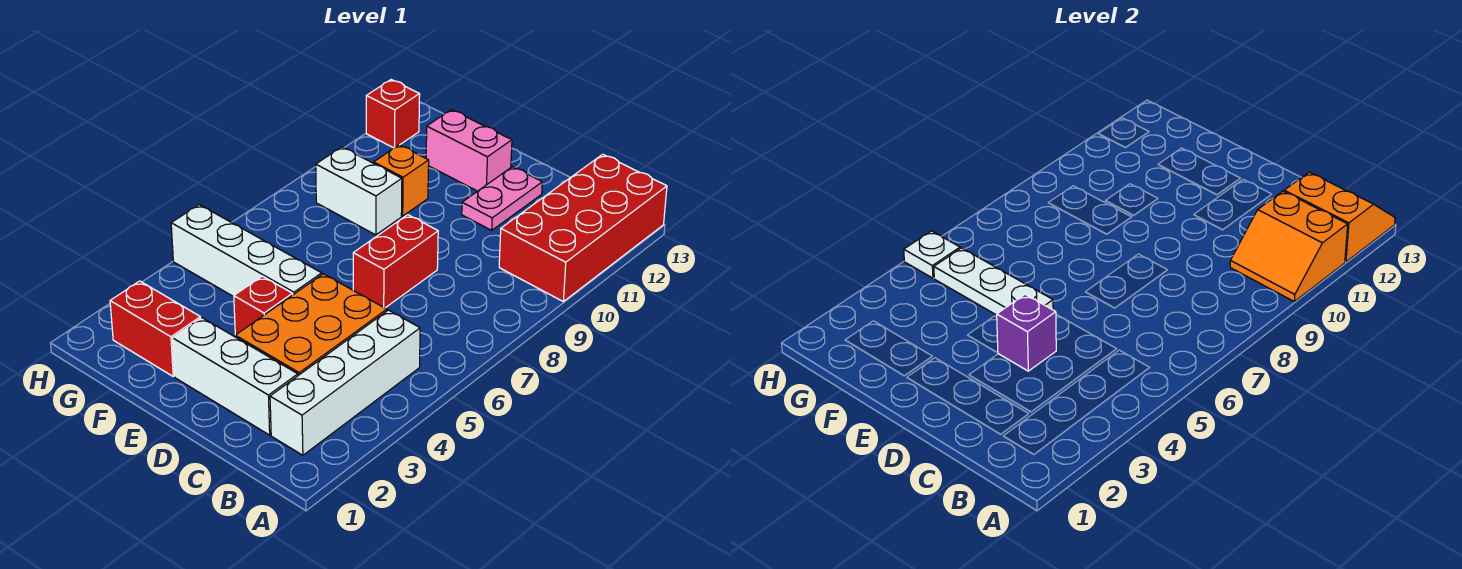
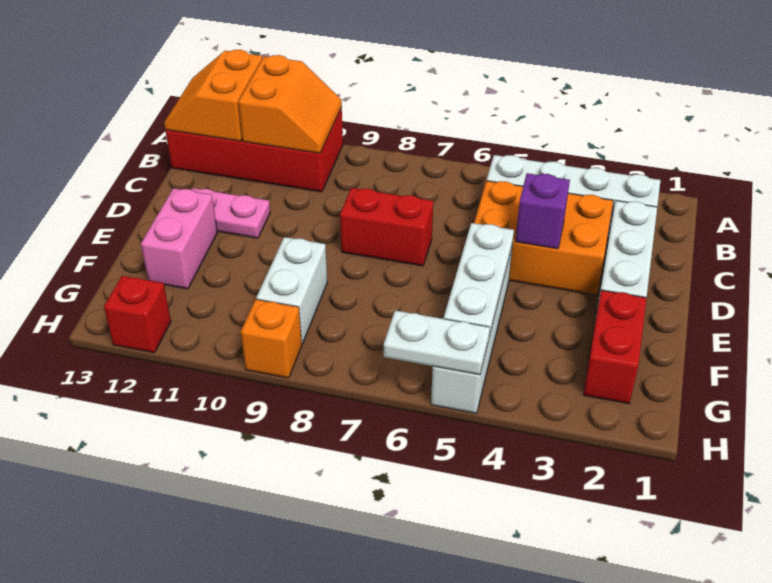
red brick E4 level 1 -> none
orange brick F10 level 1 -> orange brick H9 level 1
white plate H5 level 2 -> white plate H5:H6 level 2

